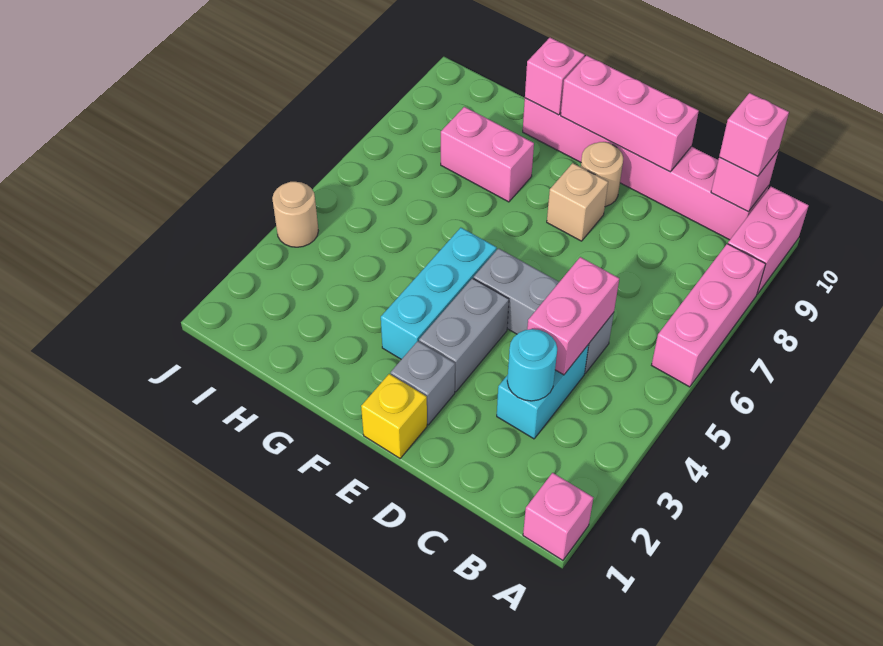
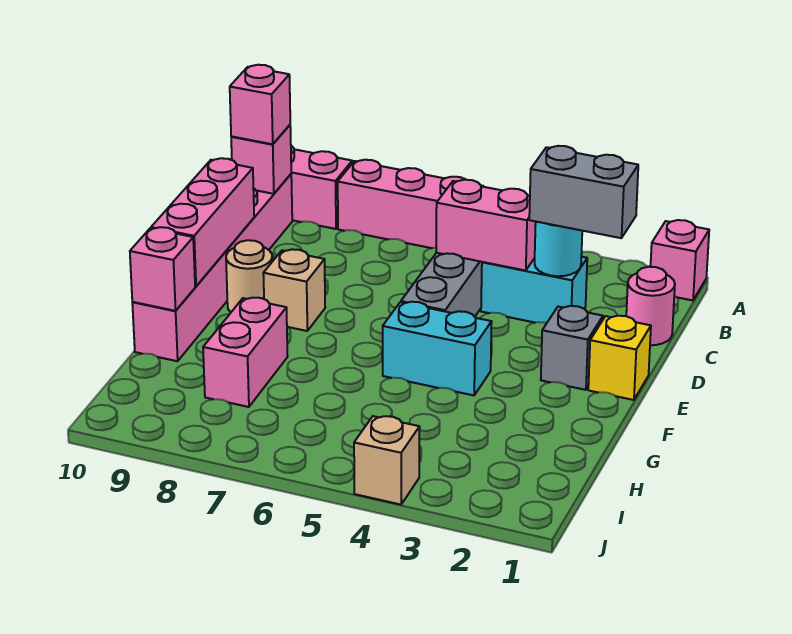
none -> pink round brick C1 level 1
grey brick E3:E4 level 1 -> grey brick C2:C3 level 3
cyan brick F3:F5 level 1 -> cyan brick F4:F5 level 1
tan round brick J4 level 1 -> tan brick J4 level 1

